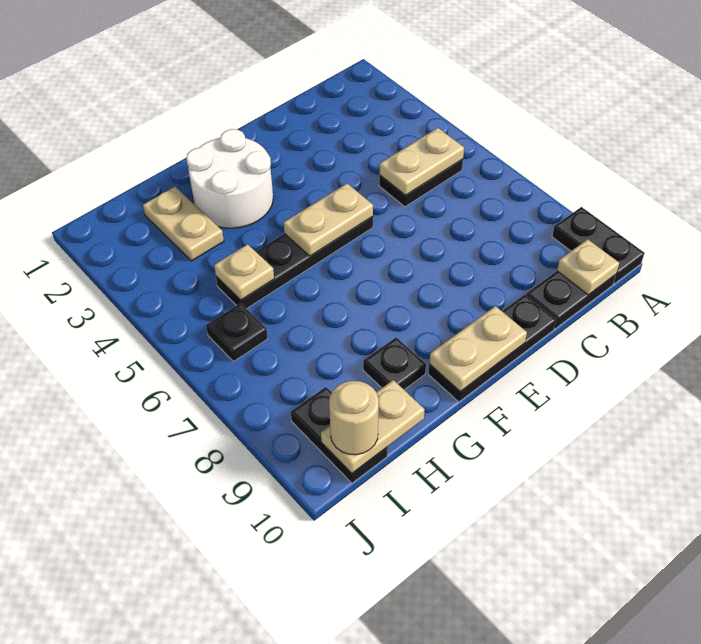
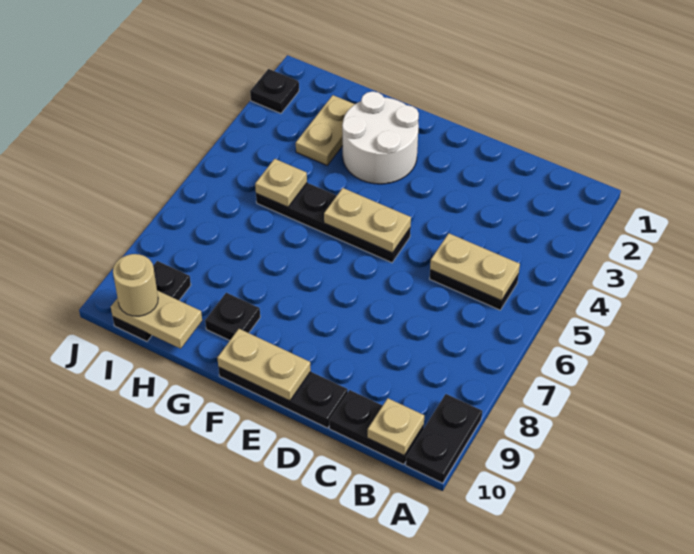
black plate I6 level 1 -> black plate J2 level 1

